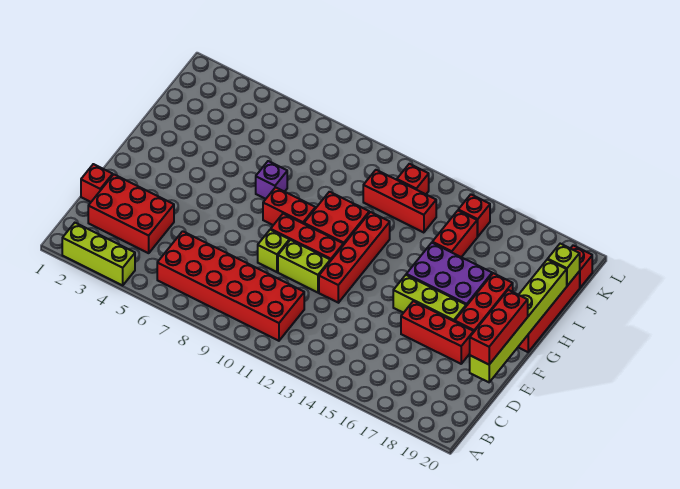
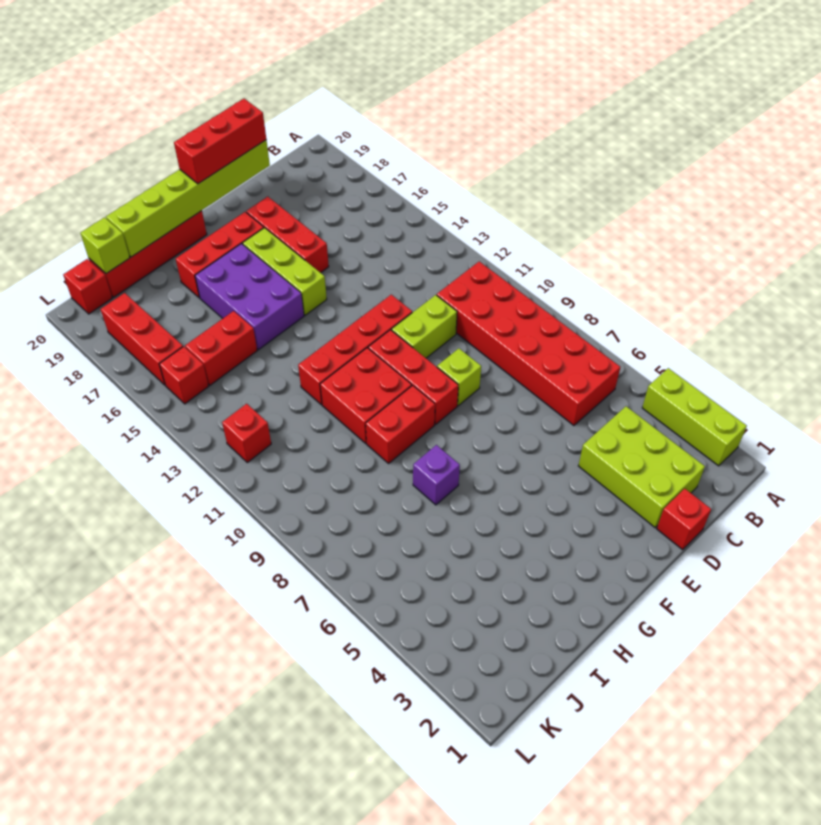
red brick C2:D4 level 1 -> lime brick C2:D4 level 1
lime brick E10:E11 level 1 -> lime brick D11:E11 level 1
red brick G8:G9 level 1 -> red brick G9:H9 level 1
red brick J11:J13 level 1 -> red brick K16:K18 level 1

